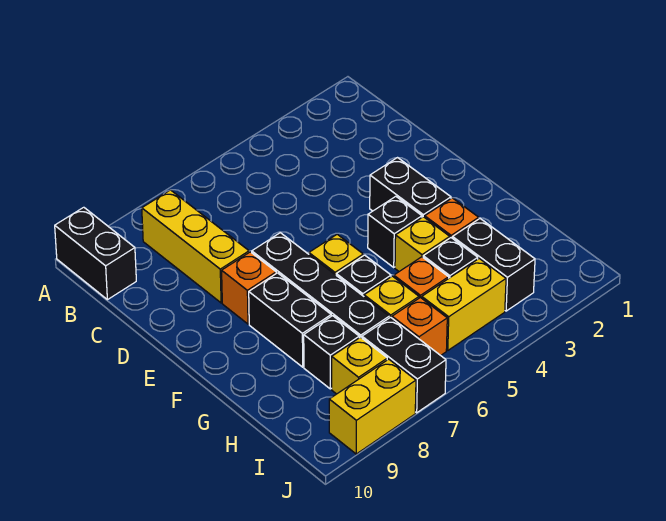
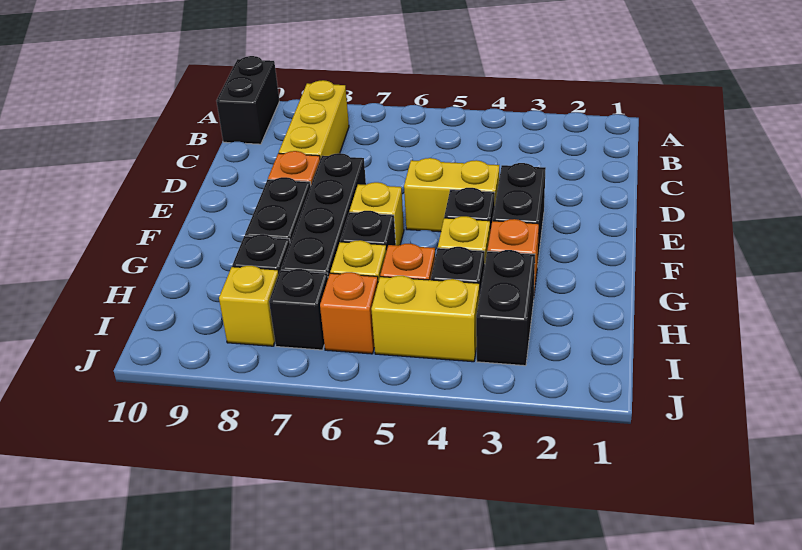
black brick I7:J7 level 1 -> black brick I7 level 1
yellow brick J8:J9 level 1 -> yellow brick E4:E5 level 1

